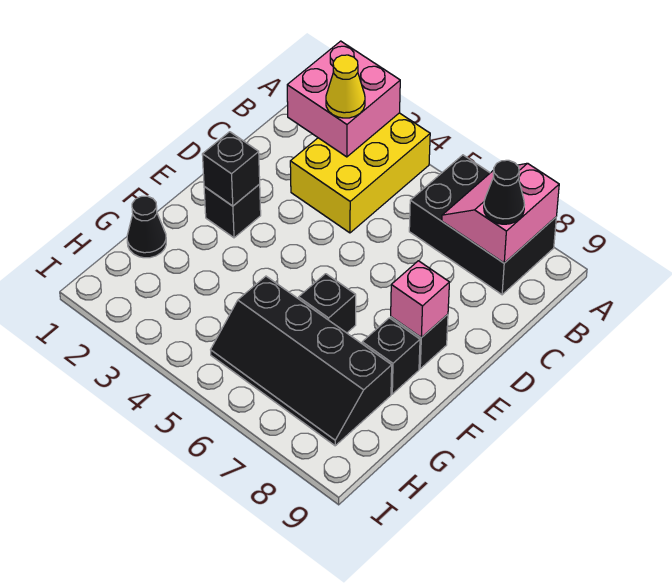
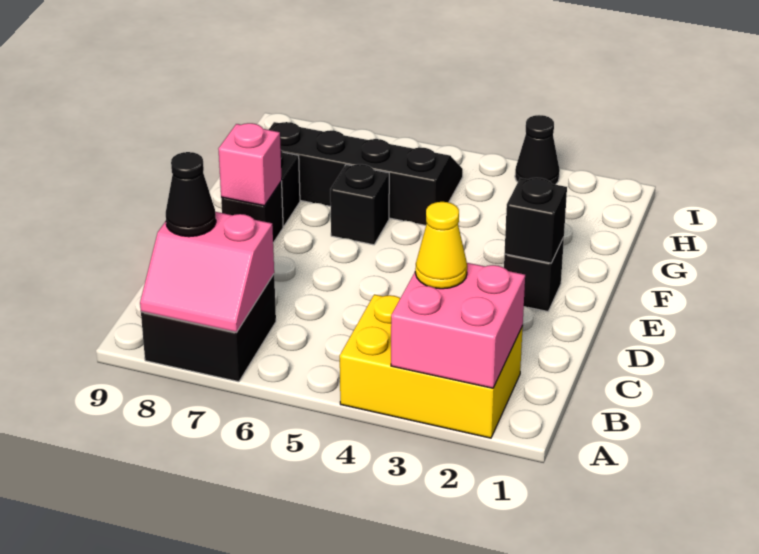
yellow brick A3:C4 level 1 -> yellow brick A2:B4 level 1
black brick A6:B8 level 1 -> black brick A7:B8 level 1
pink slope A7:B8 level 2 top 8 -> pink slope A7:B8 level 2 top B
black cone G1 level 1 -> black cone I3 level 1

